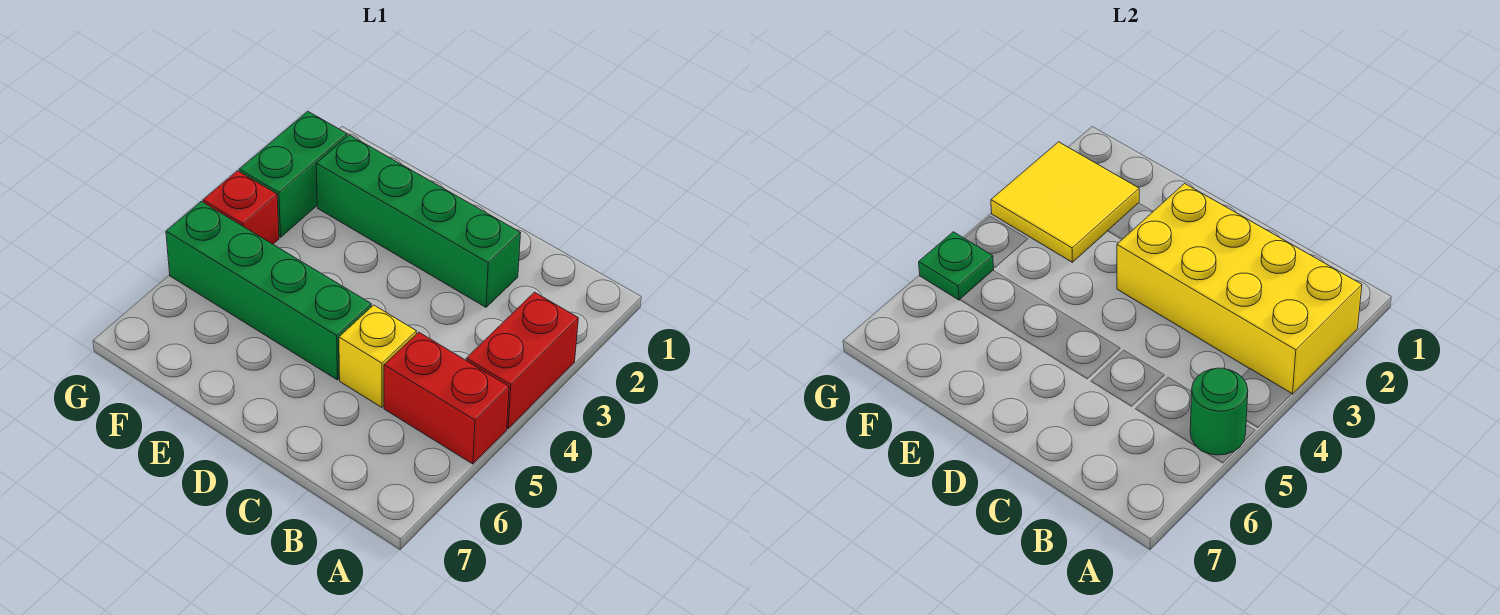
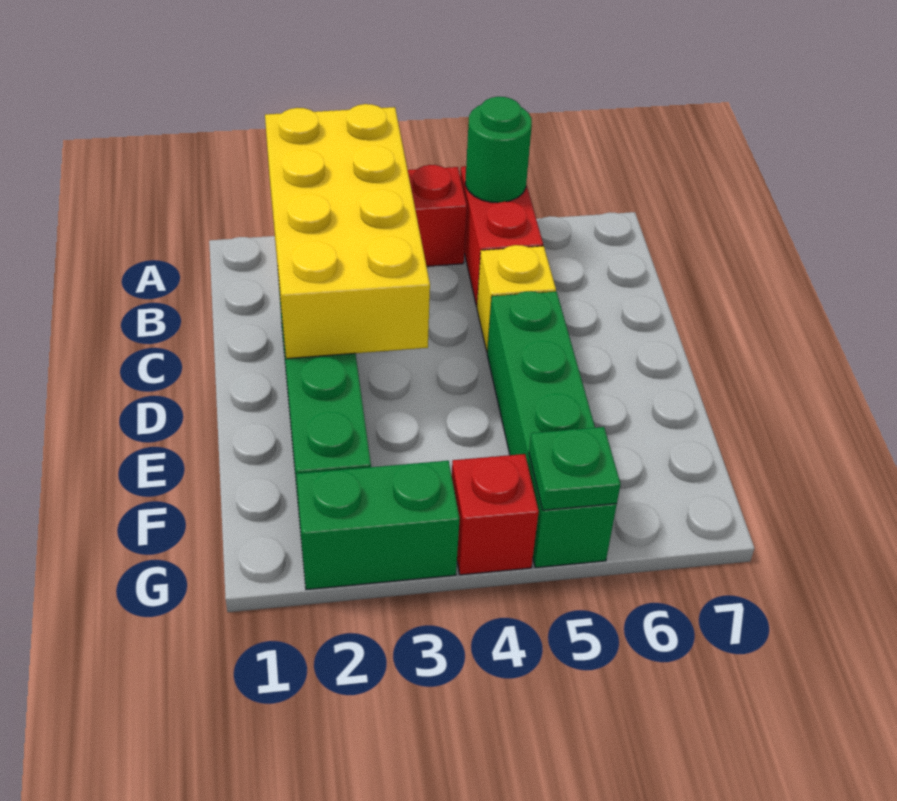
yellow tile F2:G3 level 2 -> none

